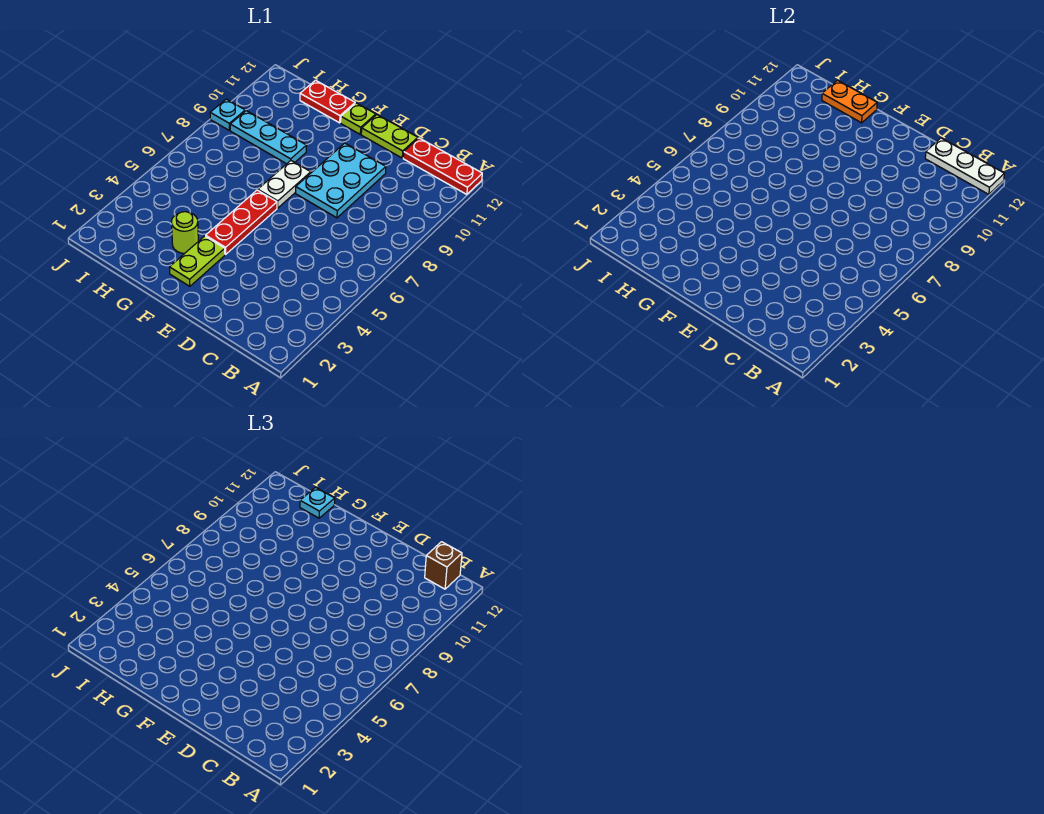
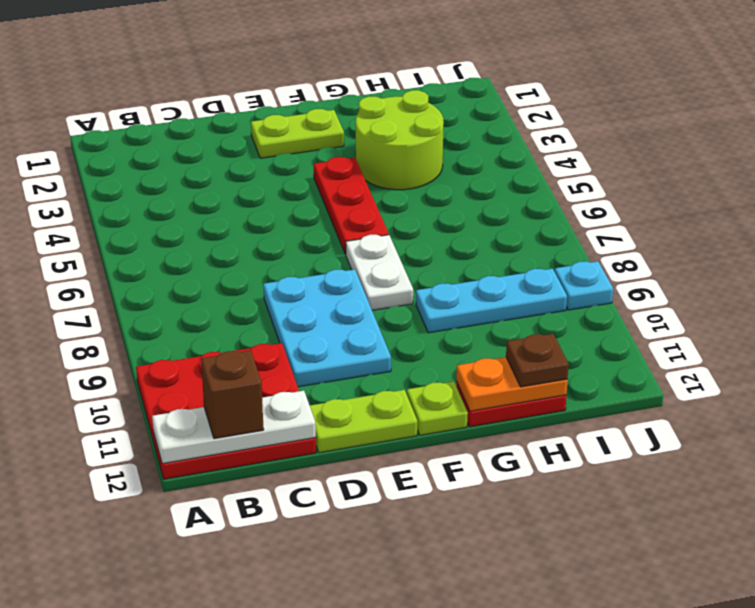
red plate A12:C12 level 1 -> red plate A10:C12 level 1
lime plate F2:F3 level 1 -> lime plate E2:F2 level 1
lime round brick G3 level 1 -> lime round brick G3:H4 level 1
cyan plate H12 level 3 -> brown plate H12 level 3

